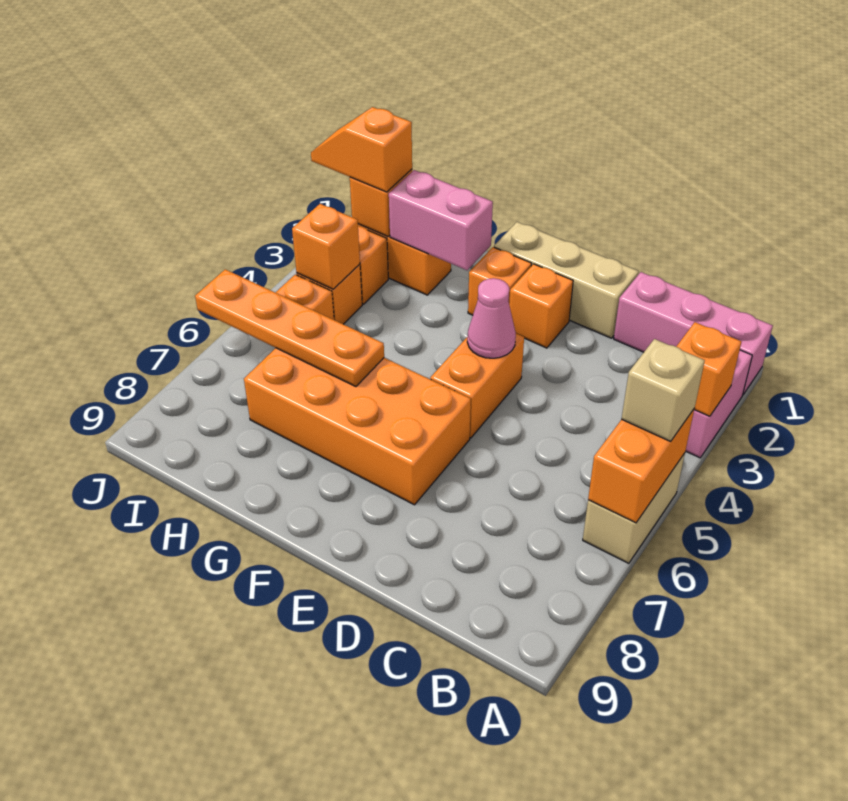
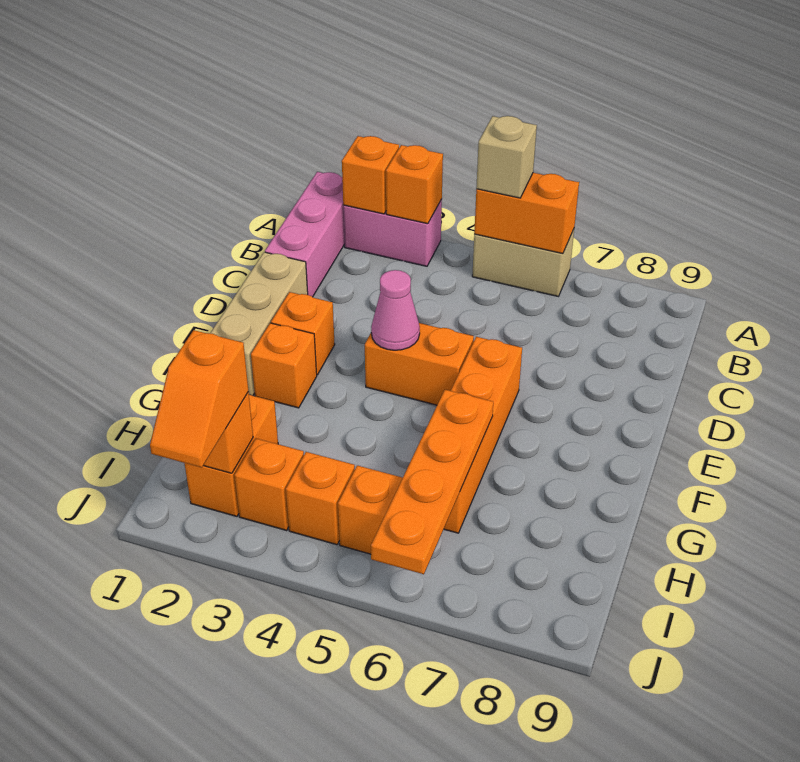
orange brick E6:H7 level 1 -> orange brick E6:H6 level 1
pink brick G2:H2 level 2 -> none
orange brick I4 level 2 -> orange brick A2 level 2

